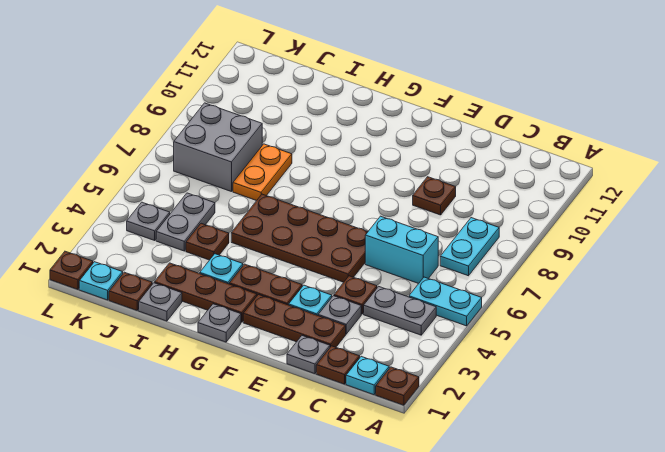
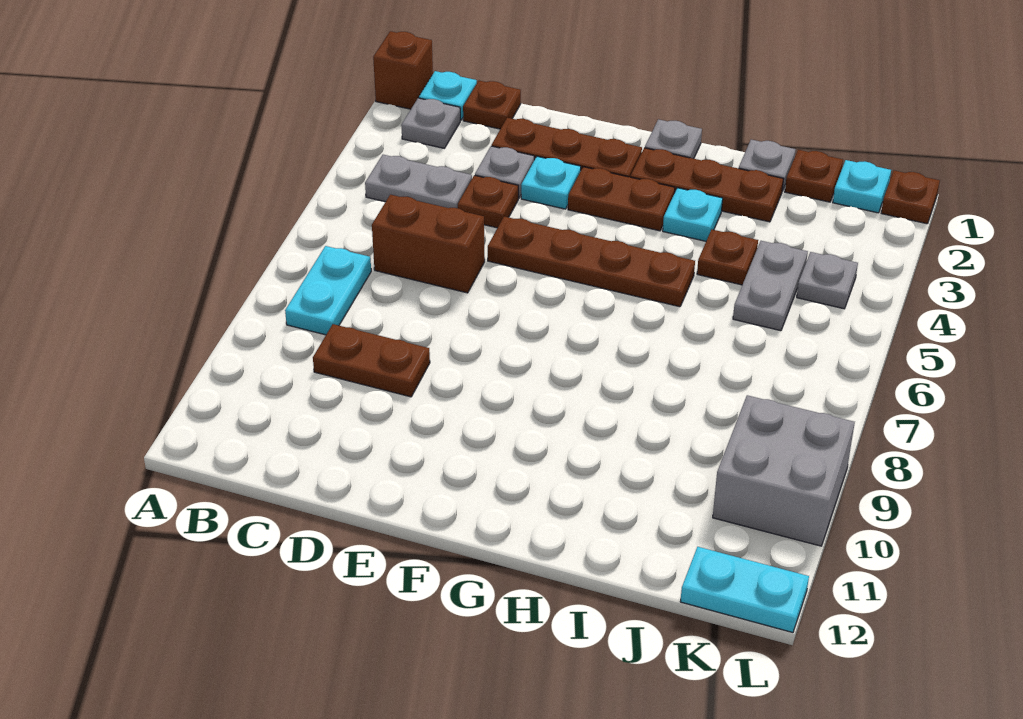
brown plate A1 level 1 -> brown brick A1 level 1
cyan plate A5:B5 level 1 -> cyan plate K12:L12 level 1
cyan brick C6:D6 level 1 -> brown brick C6:D6 level 1
grey plate D1 level 1 -> grey plate B2 level 1
brown plate D9 level 1 -> brown plate C9:D9 level 1
brown plate E5:H6 level 1 -> brown plate E5:H5 level 1
orange plate I7:I8 level 1 -> none
grey brick J7:K8 level 1 -> grey brick K9:L10 level 1

